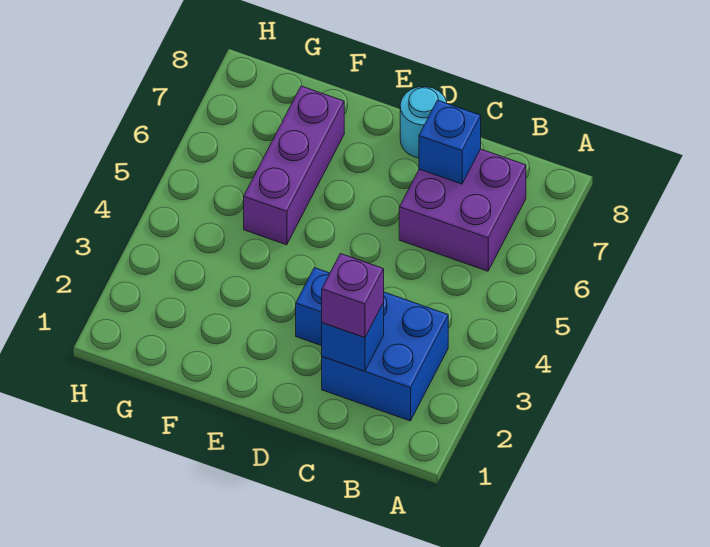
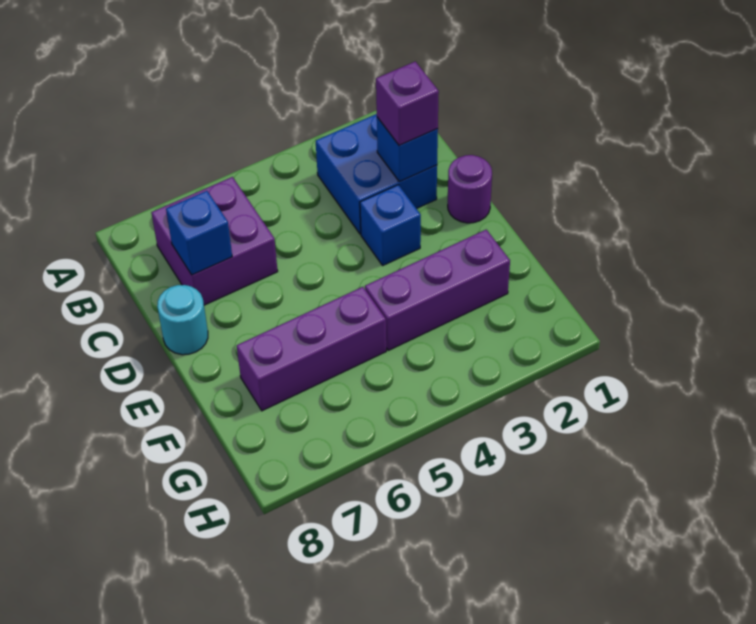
none -> purple round brick D1 level 1
none -> purple brick F2:F4 level 1

